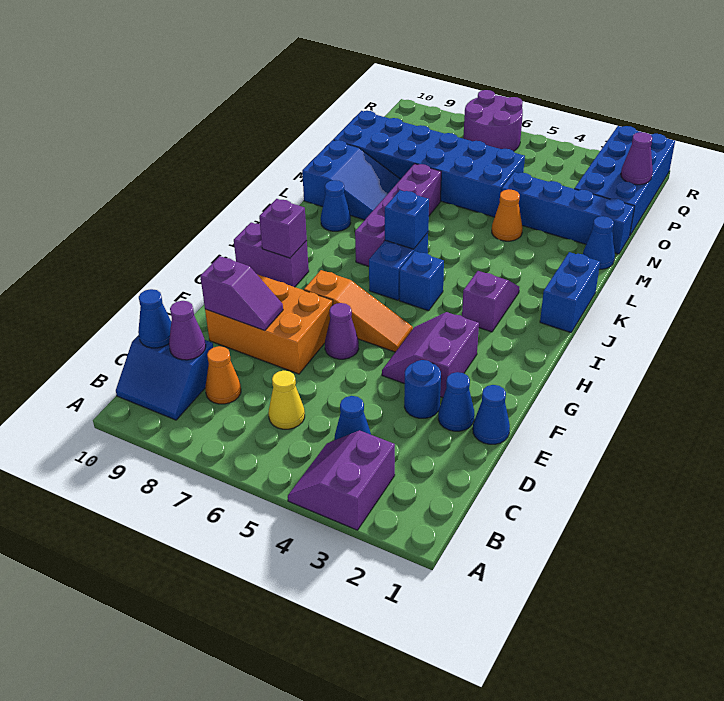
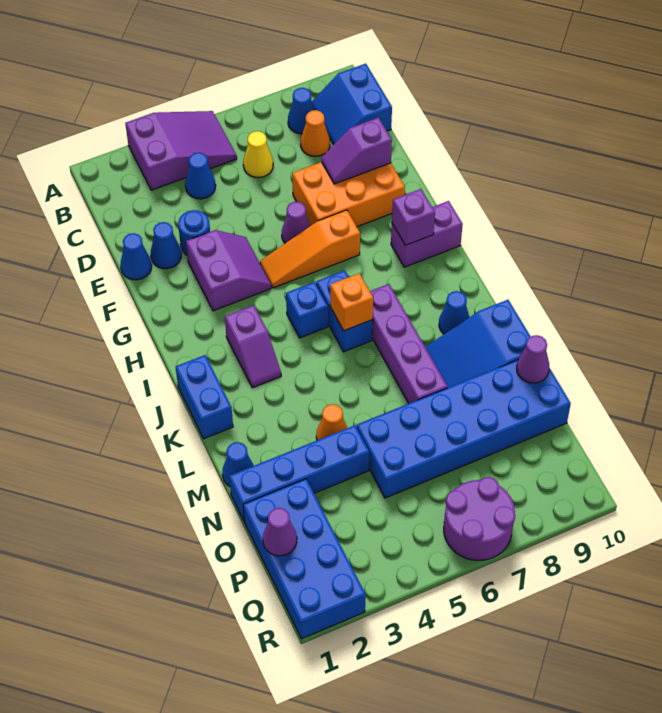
purple slope A3:B4 level 1 top 3 -> purple slope A3:B5 level 1 top 3
blue slope B9:C10 level 1 top C -> blue slope B9:C10 level 1 top 10
purple cone C9 level 2 -> purple cone N10 level 2
blue cone C10 level 2 -> blue cone B8 level 1
blue brick J6 level 2 -> orange brick J6 level 2

